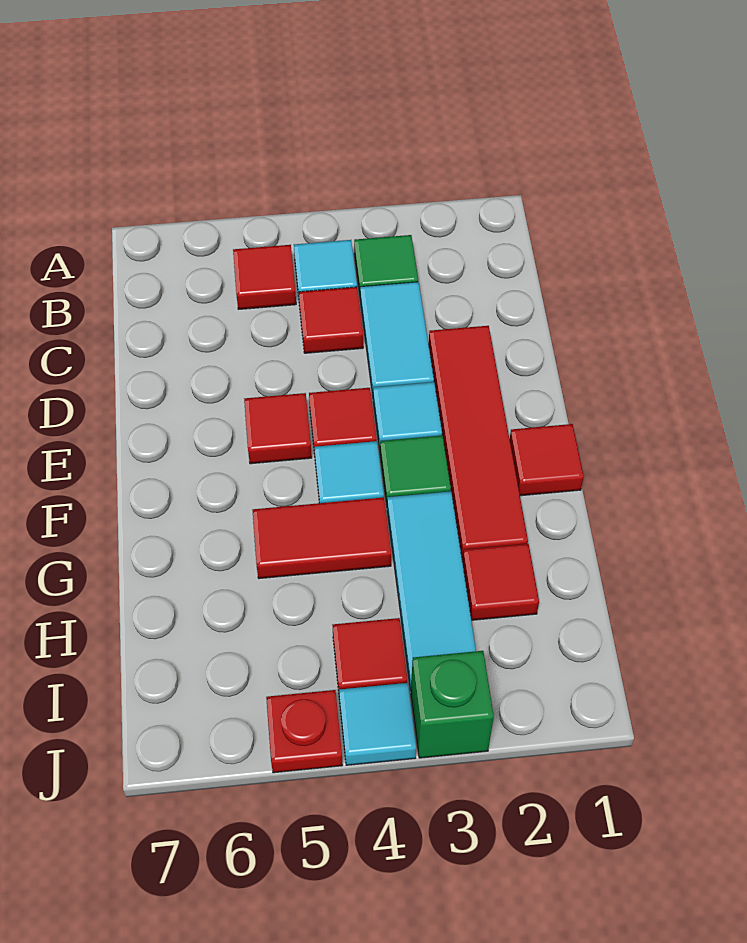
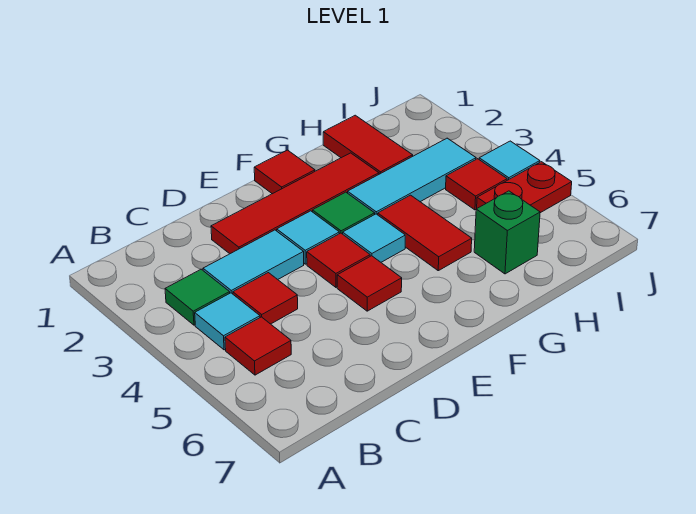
red tile H2 level 1 -> red tile H1:H2 level 1
green brick J3 level 1 -> green brick H6 level 1
red plate J5 level 1 -> red plate I5:J5 level 1

